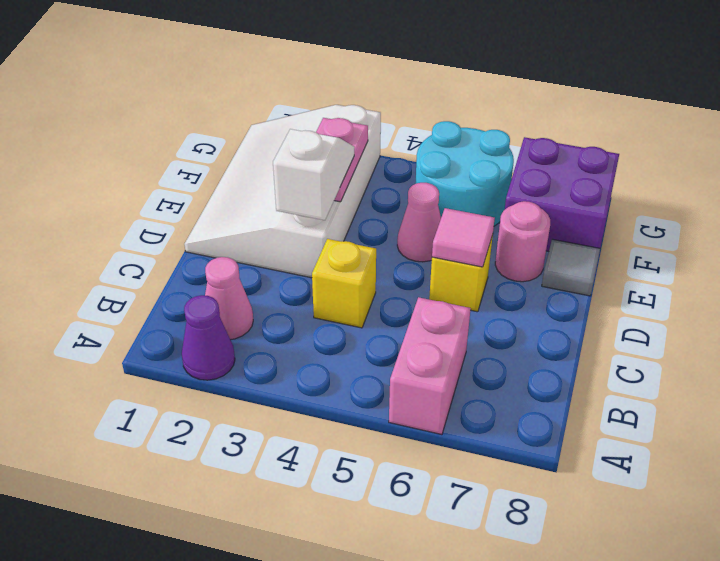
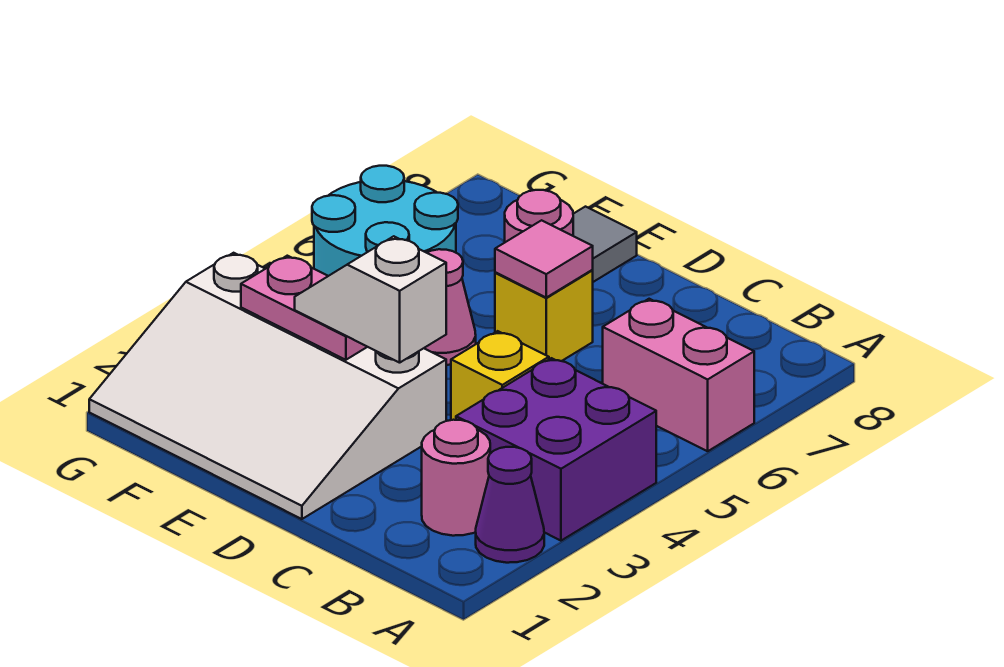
pink cone B2 level 1 -> pink round brick B2 level 1
purple brick F7:G8 level 1 -> purple brick A3:B4 level 1

